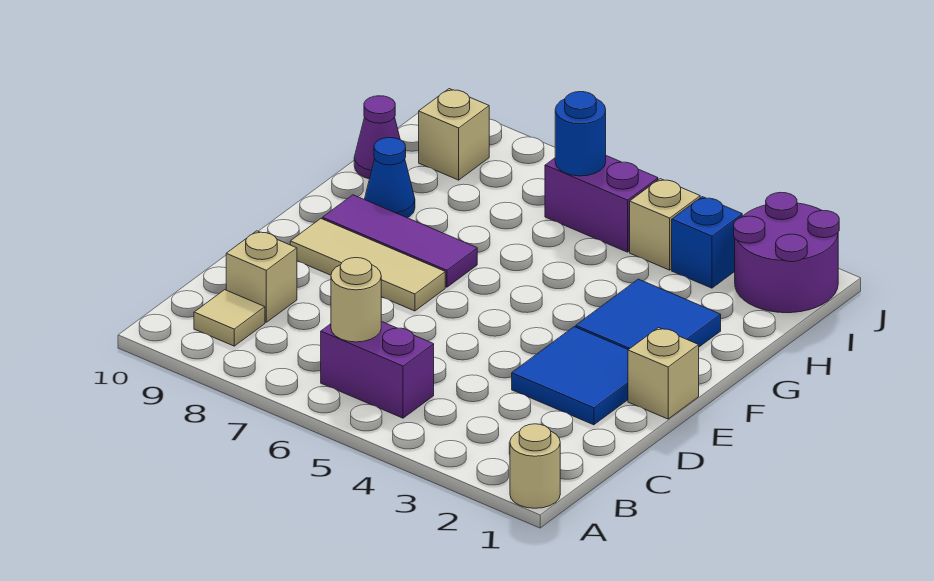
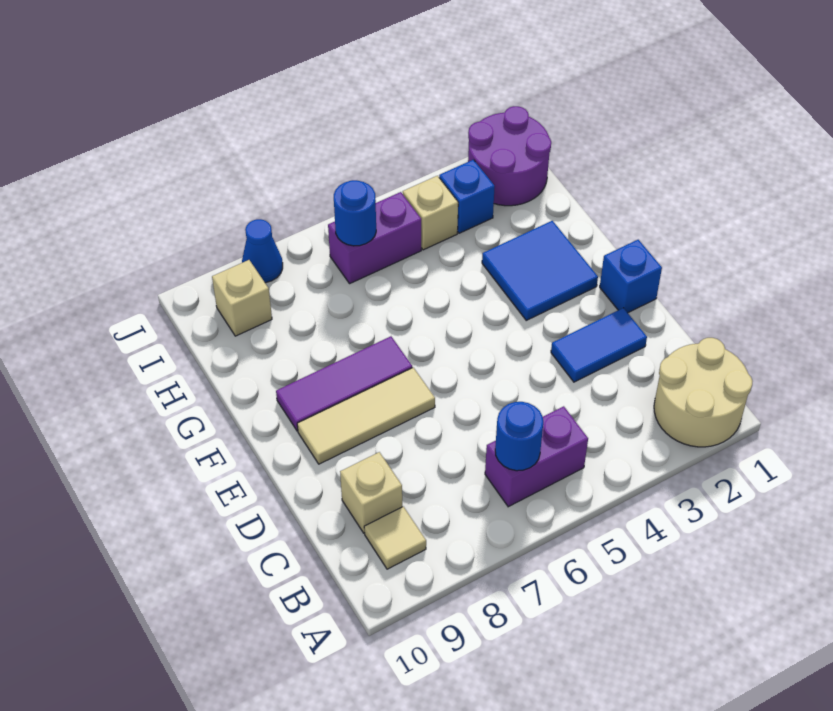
tan round brick A1 level 1 -> tan round brick A1:B2 level 1
tan round brick B6 level 2 -> blue round brick B6 level 2
blue tile D2:E3 level 1 -> blue tile D2:D3 level 1
tan brick E1 level 1 -> blue brick E1 level 1
blue cone G9 level 1 -> blue cone J8 level 1
purple cone H10 level 1 -> none

